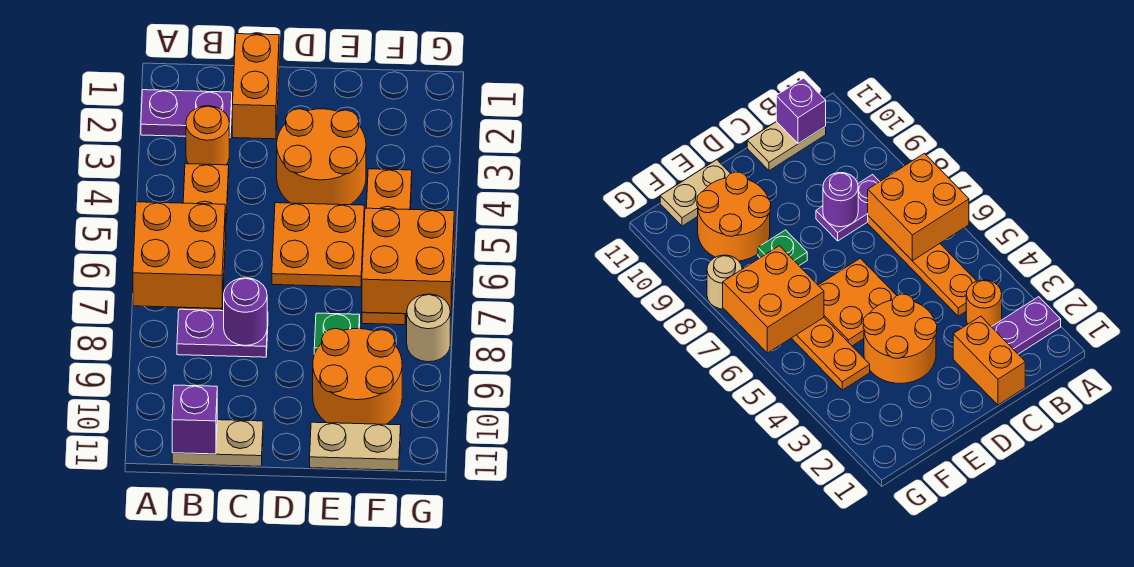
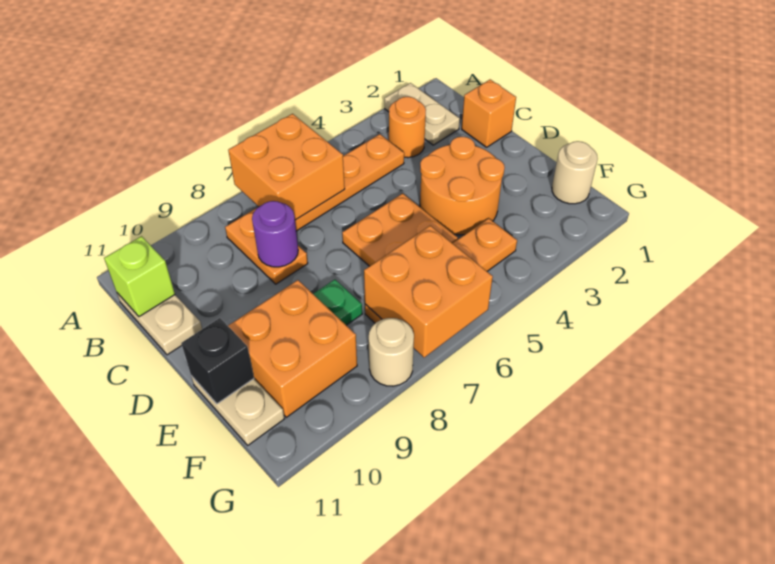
purple plate A2:B2 level 1 -> tan plate A2:B2 level 1
purple plate B8:C8 level 1 -> orange plate B8:C8 level 1
purple brick B11 level 2 -> lime brick B11 level 2
orange brick C1:C2 level 1 -> orange brick C1 level 1
orange round brick E9:F10 level 1 -> orange brick E9:F10 level 1
none -> black brick E11 level 2
none -> tan round brick F1 level 1

